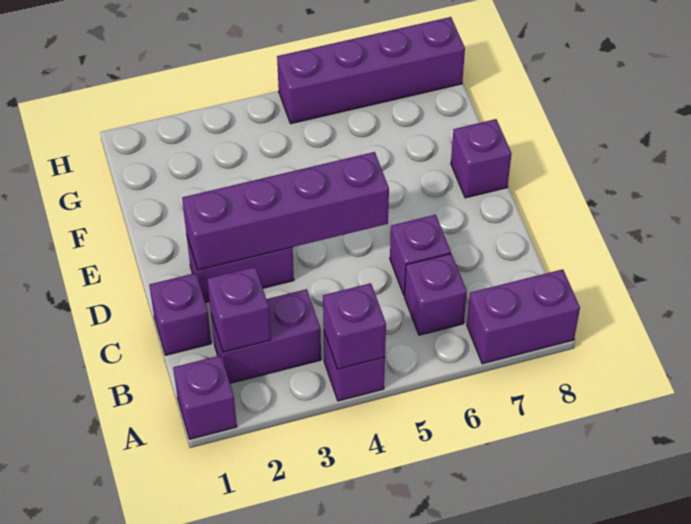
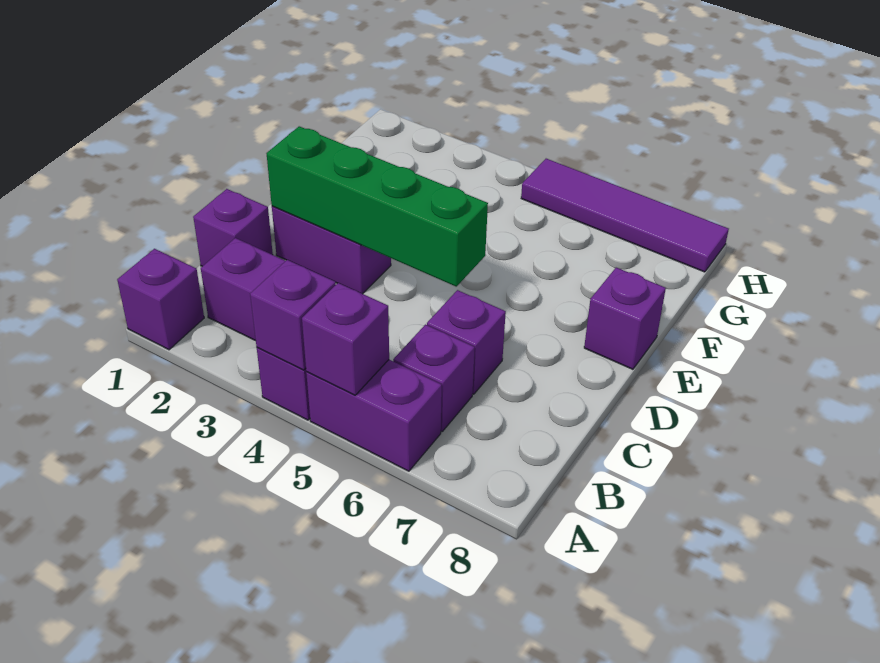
purple brick A7:A8 level 1 -> purple brick A5:A6 level 1
purple brick B2 level 2 -> purple brick A5 level 2
purple brick D2:D5 level 2 -> green brick D2:D5 level 2
purple brick H5:H8 level 1 -> purple tile H5:H8 level 1

